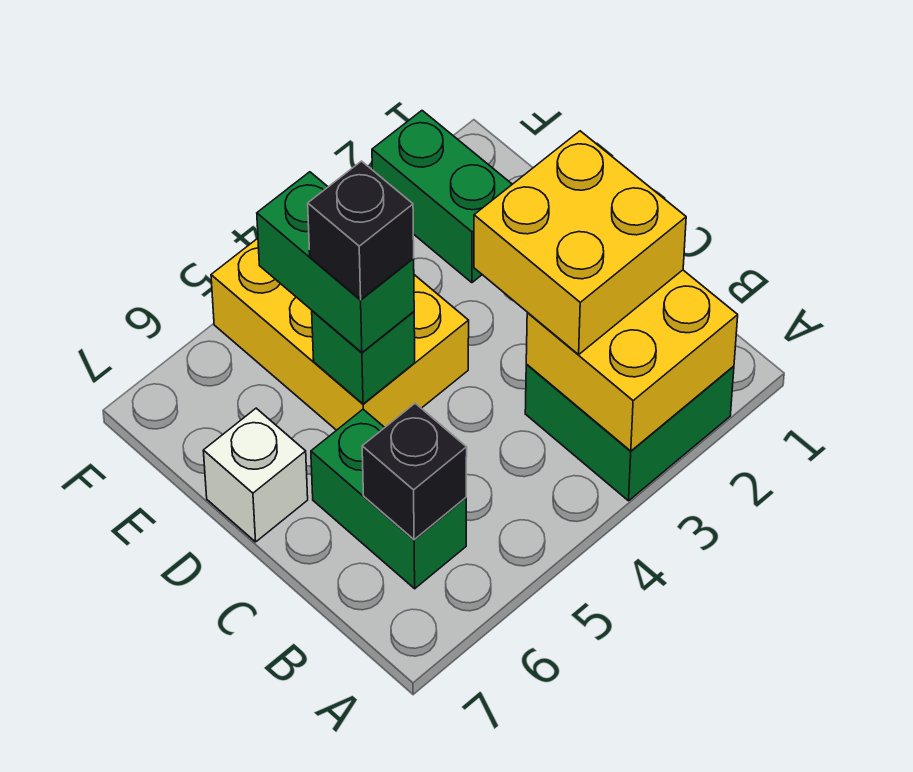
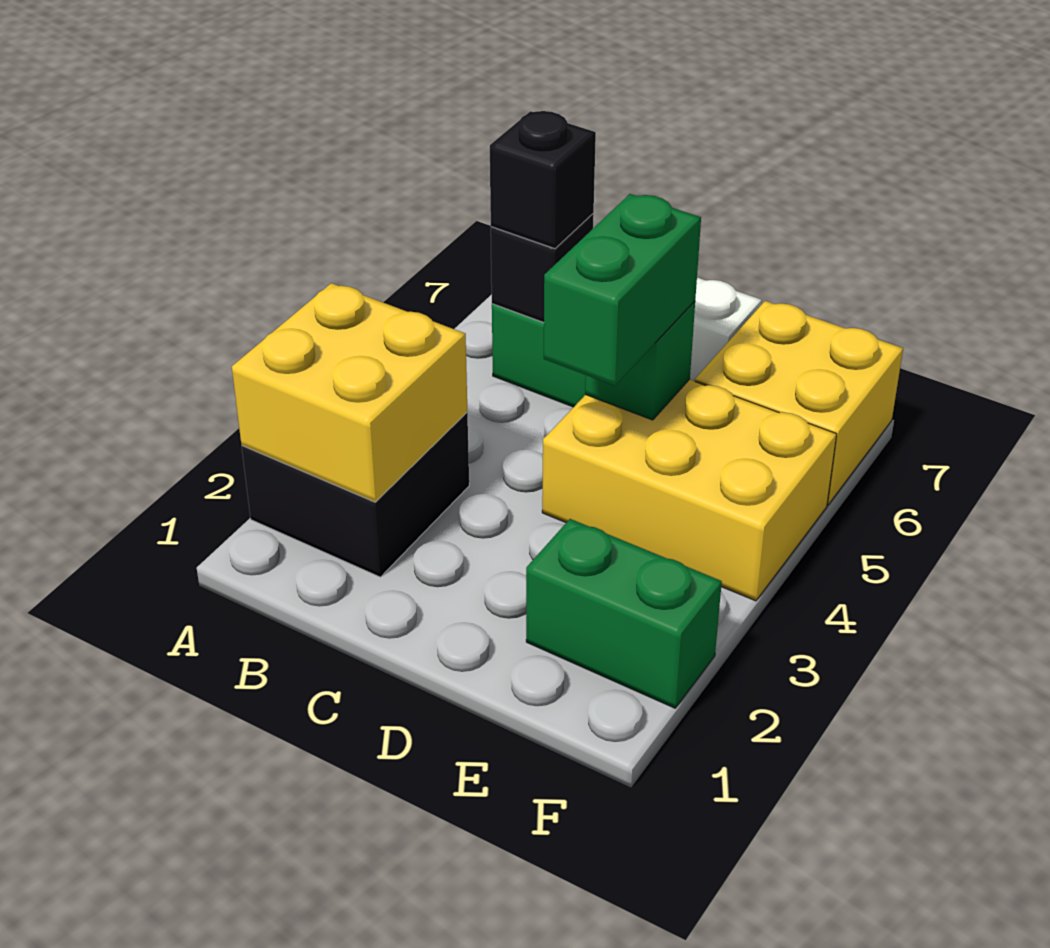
green brick A2:B3 level 1 -> black brick A2:B3 level 1
yellow brick B2:C3 level 3 -> yellow brick E6:F7 level 1
green brick D5:E5 level 3 -> green brick D4:D5 level 3
black brick D5 level 4 -> black brick B6 level 3

